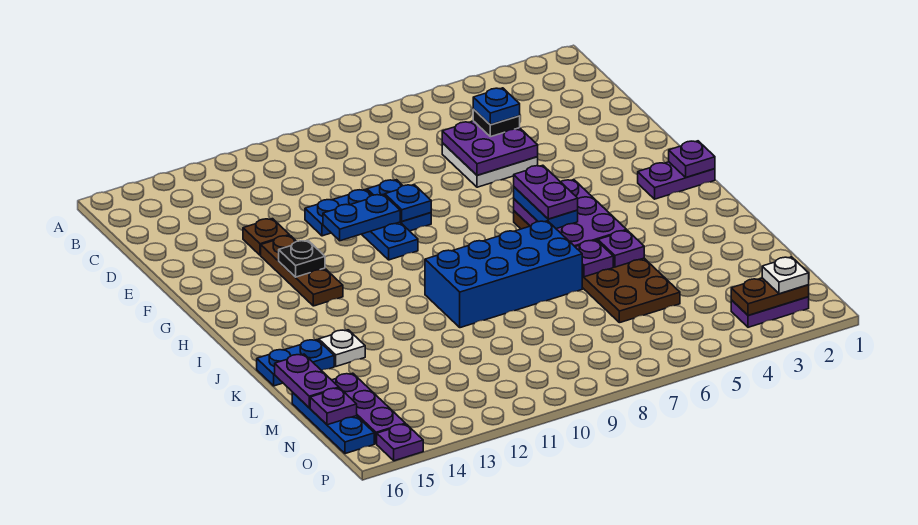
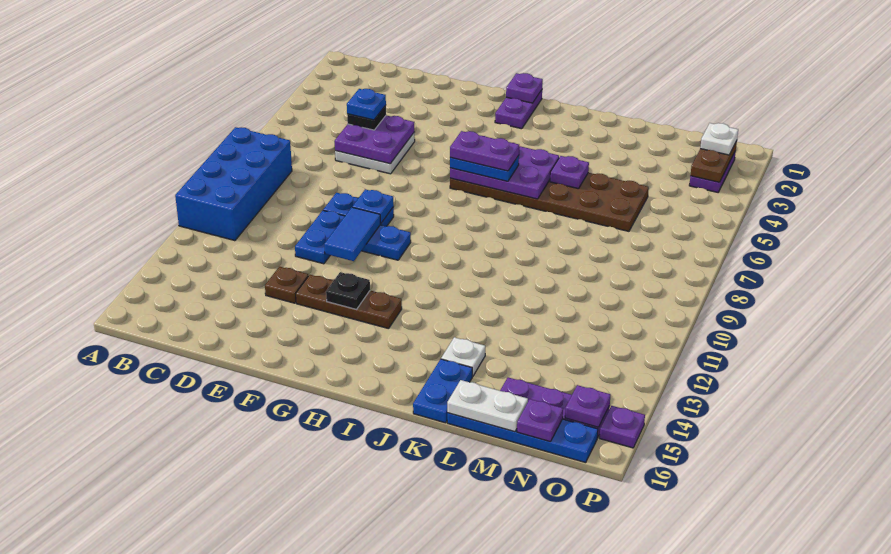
blue plate F10:F11 level 2 -> blue tile F10:F11 level 2
blue brick J7:K10 level 1 -> blue brick A8:B11 level 1
purple plate K6 level 2 -> purple plate O15 level 2
purple plate L16:M16 level 2 -> white plate L16:M16 level 2
blue plate M16:O16 level 1 -> blue plate L16:O16 level 1

